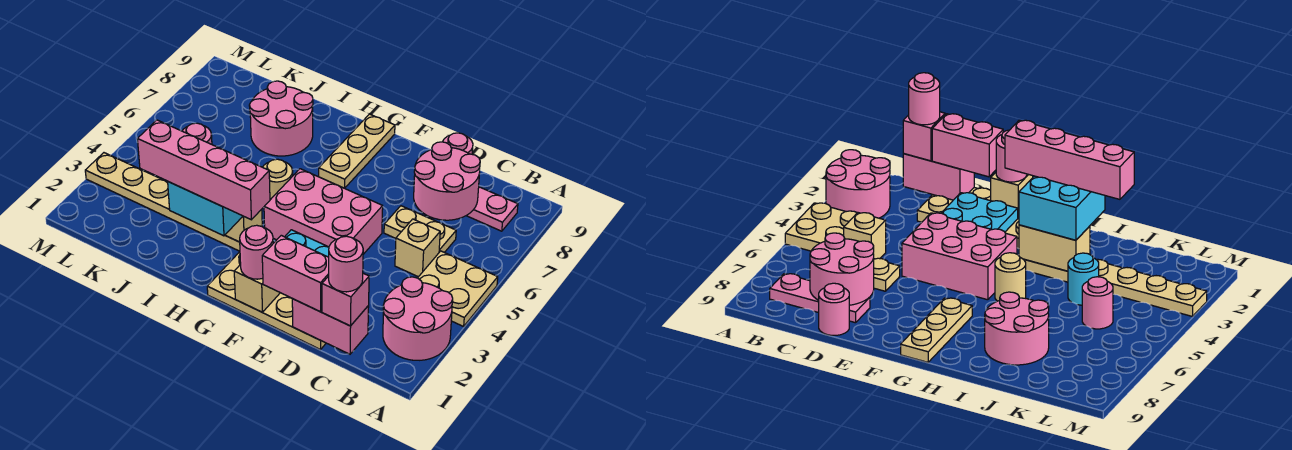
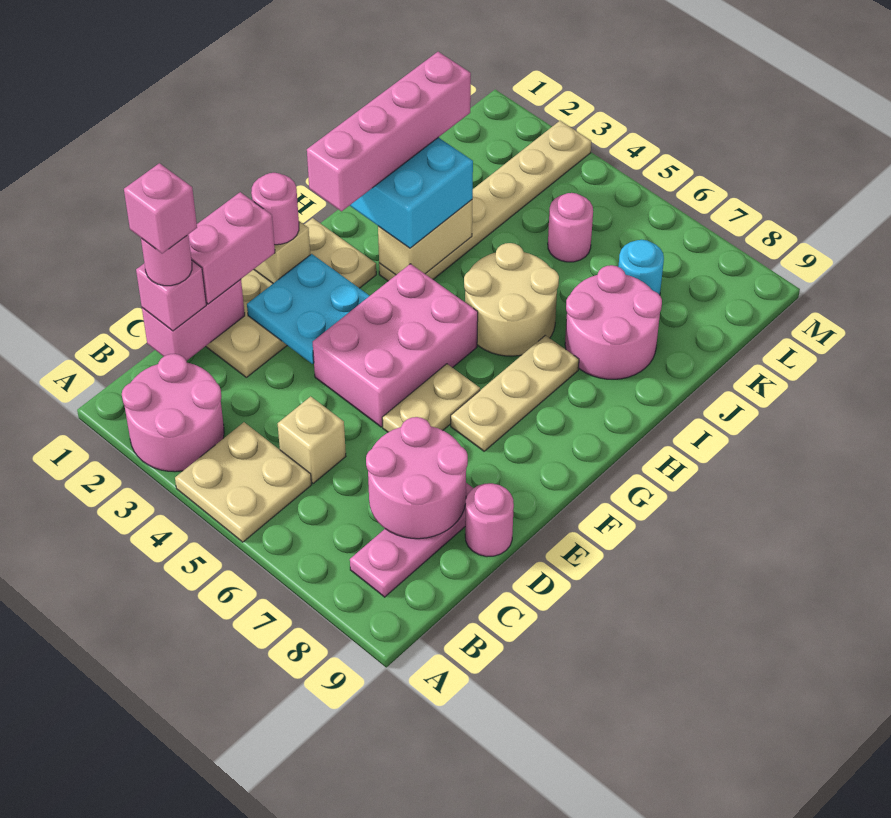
none -> pink brick C1 level 5
tan plate C6:D6 level 1 -> tan plate E6:F6 level 1
tan plate G7:G9 level 1 -> tan plate F7:H7 level 1
tan round brick H5 level 1 -> tan round brick H5:I6 level 1
cyan round brick J4 level 1 -> cyan round brick K7 level 1

